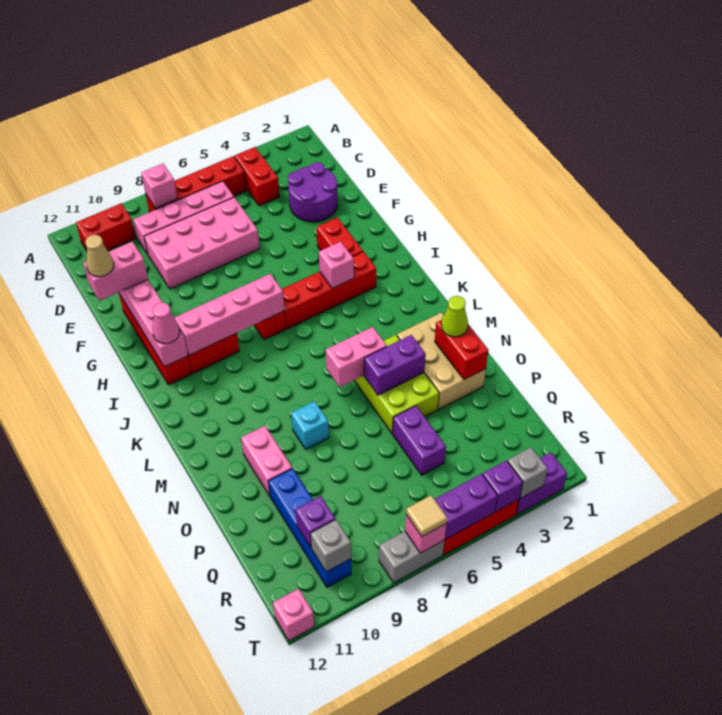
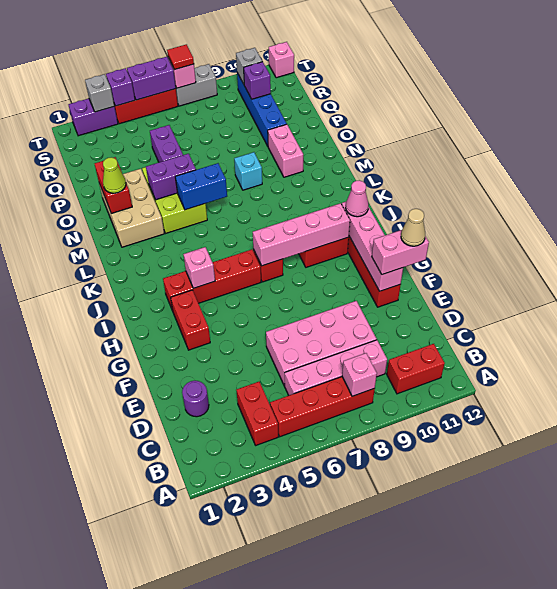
purple round brick D2:E3 level 1 -> purple round brick D2 level 1
pink brick M5:M6 level 2 -> blue brick M5:M6 level 2
tan tile T7 level 3 -> red tile T7 level 3

